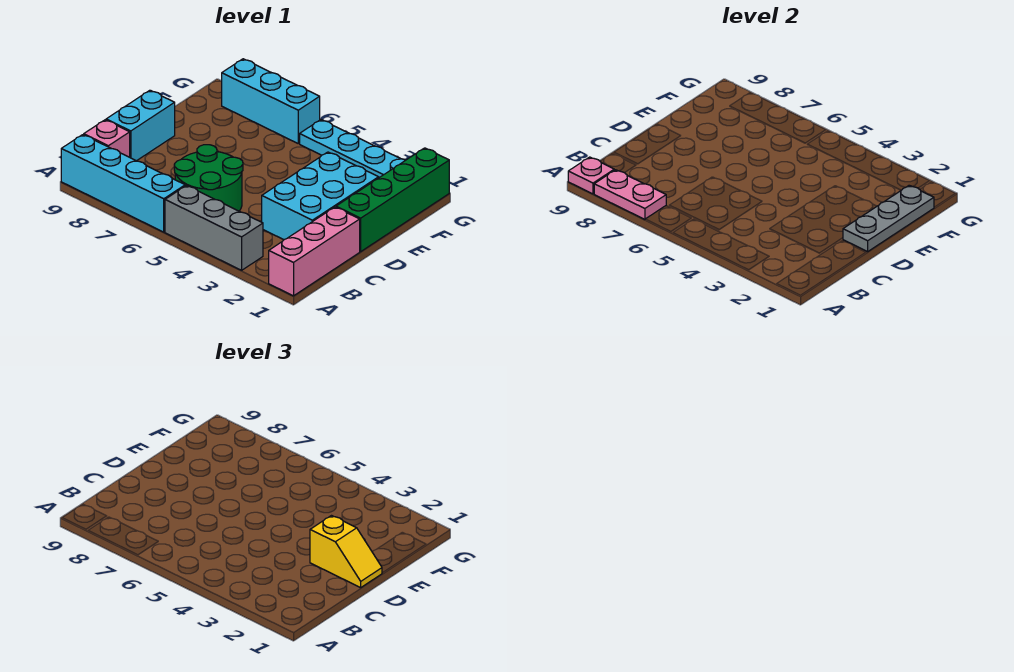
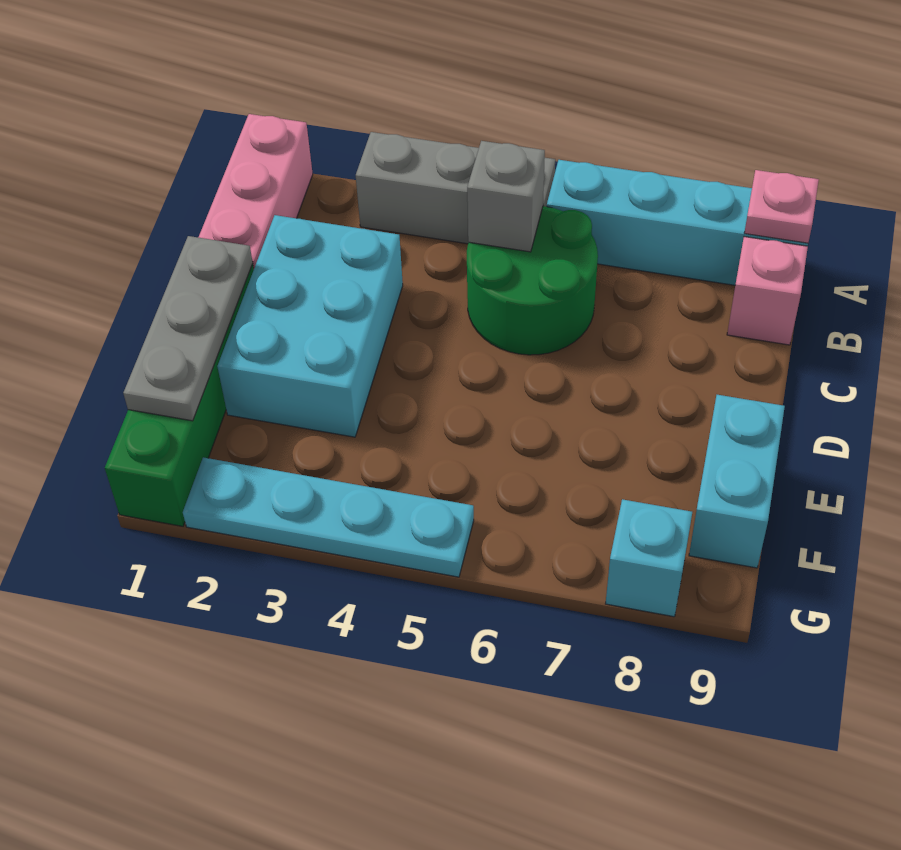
pink plate A7:A8 level 2 -> none
none -> grey brick B5 level 2
cyan brick C9:D9 level 1 -> cyan brick E9:F9 level 1
yellow slope D1:D2 level 3 top 2 -> none
cyan brick G6:G8 level 1 -> cyan brick G8 level 1

